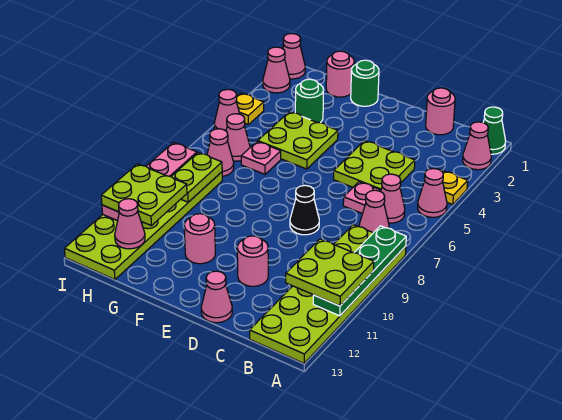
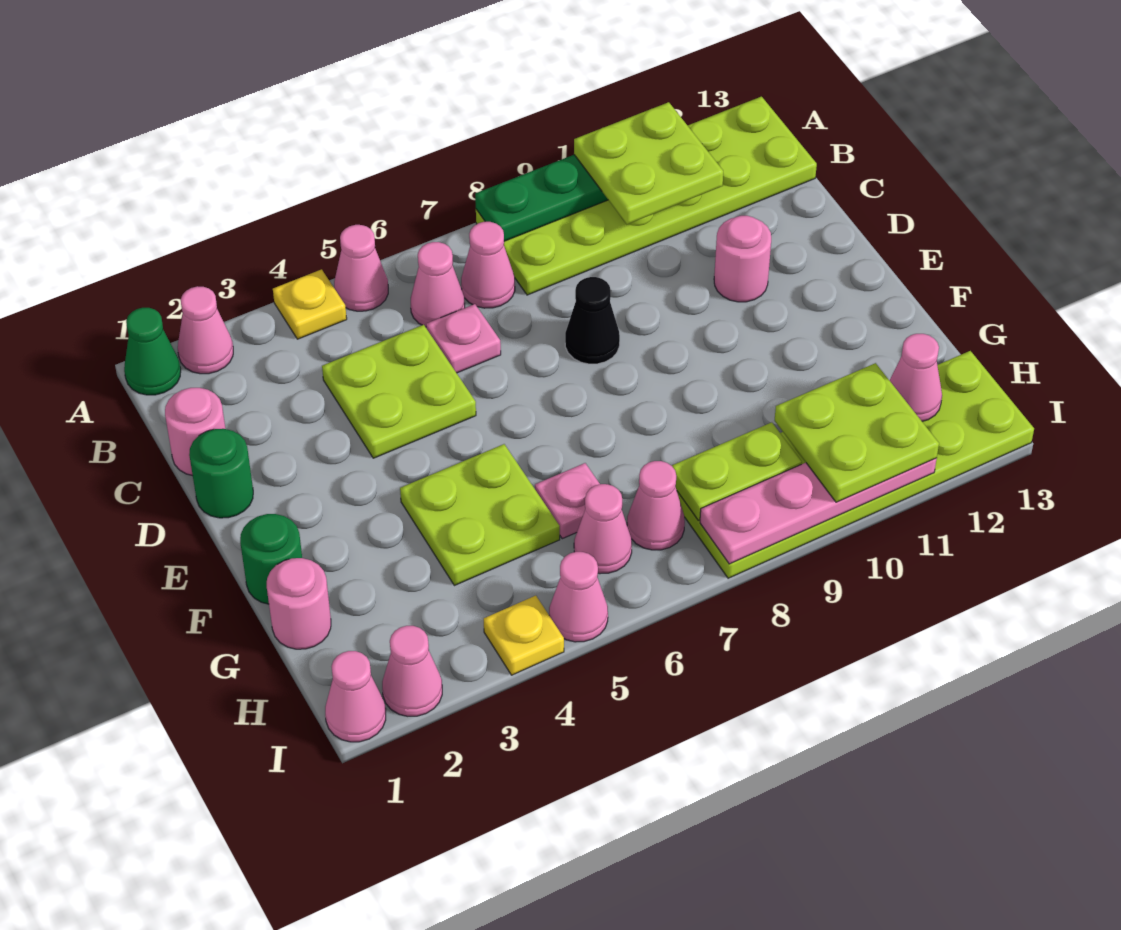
pink cone D13 level 1 -> none
pink round brick F11 level 1 -> none
green round brick G3 level 1 -> green round brick D1 level 1

